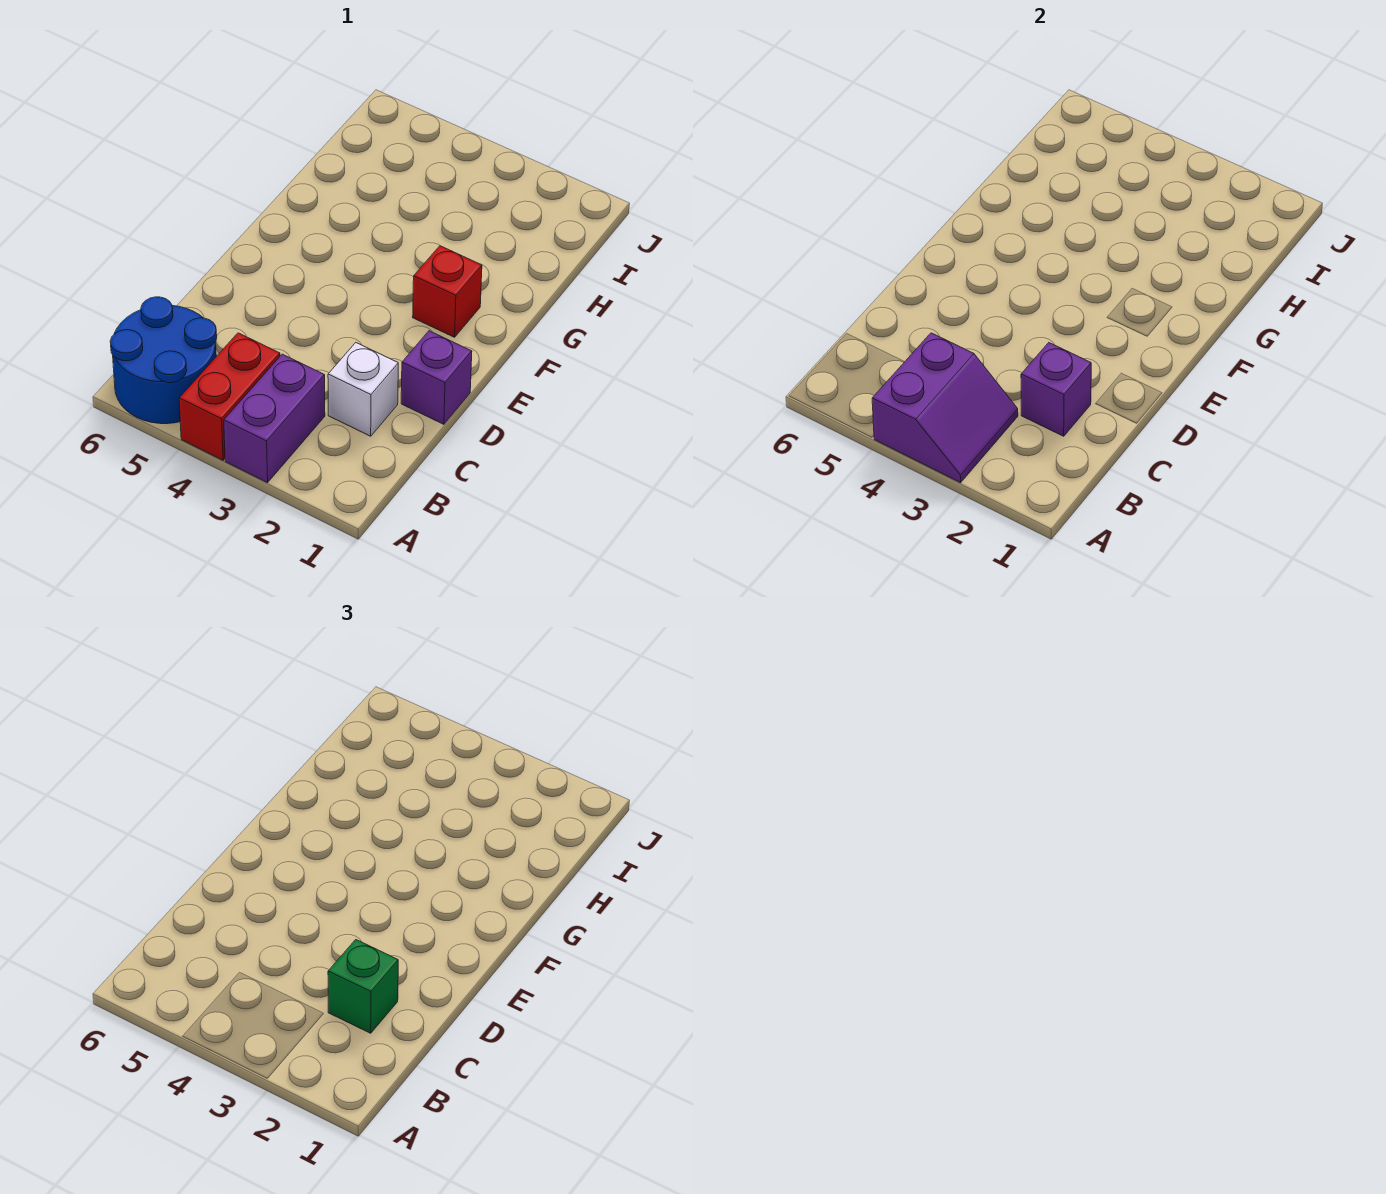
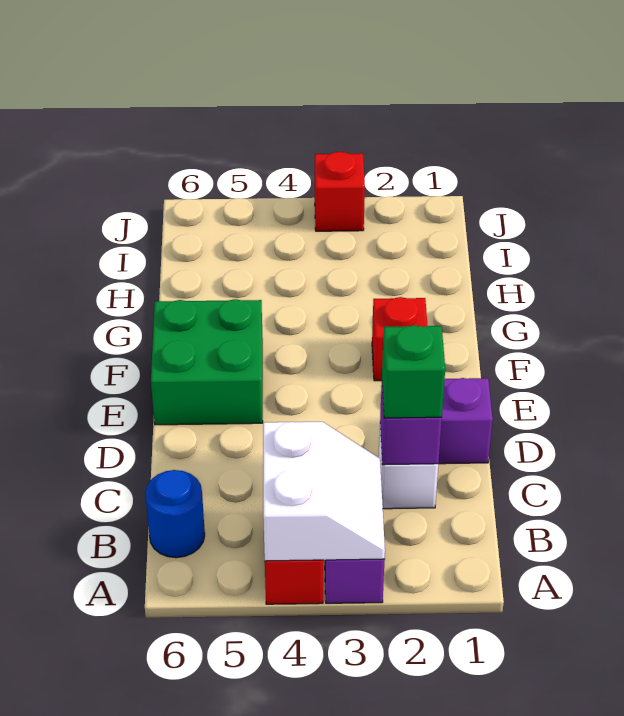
purple slope A3:B4 level 2 top 4 -> white slope A3:B4 level 2 top 4
blue round brick A5:B6 level 1 -> blue round brick B6 level 1
none -> green brick E5:F6 level 1
none -> red brick J3 level 1

